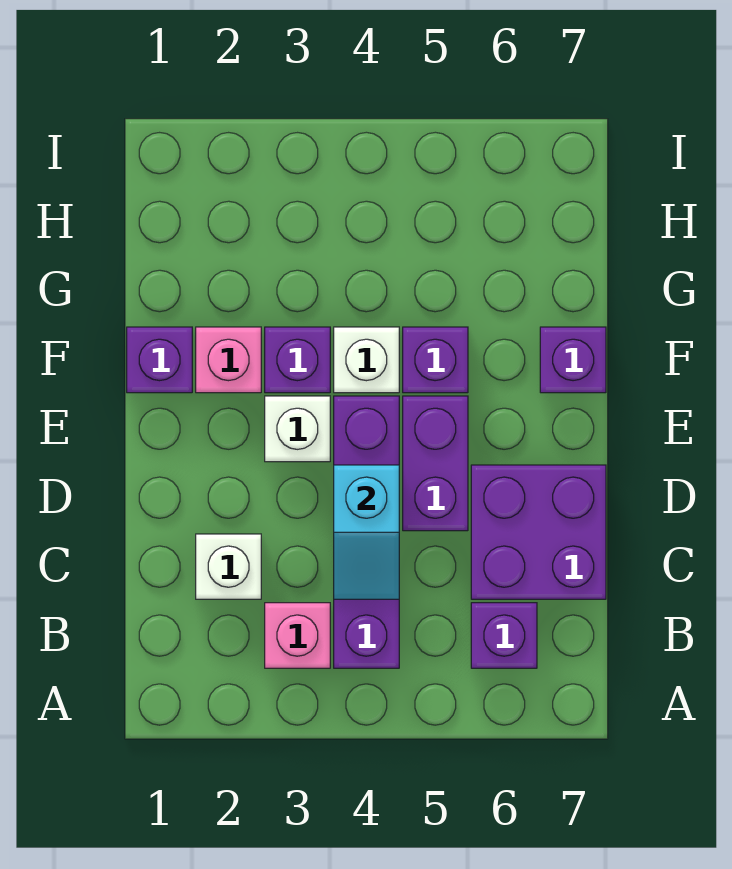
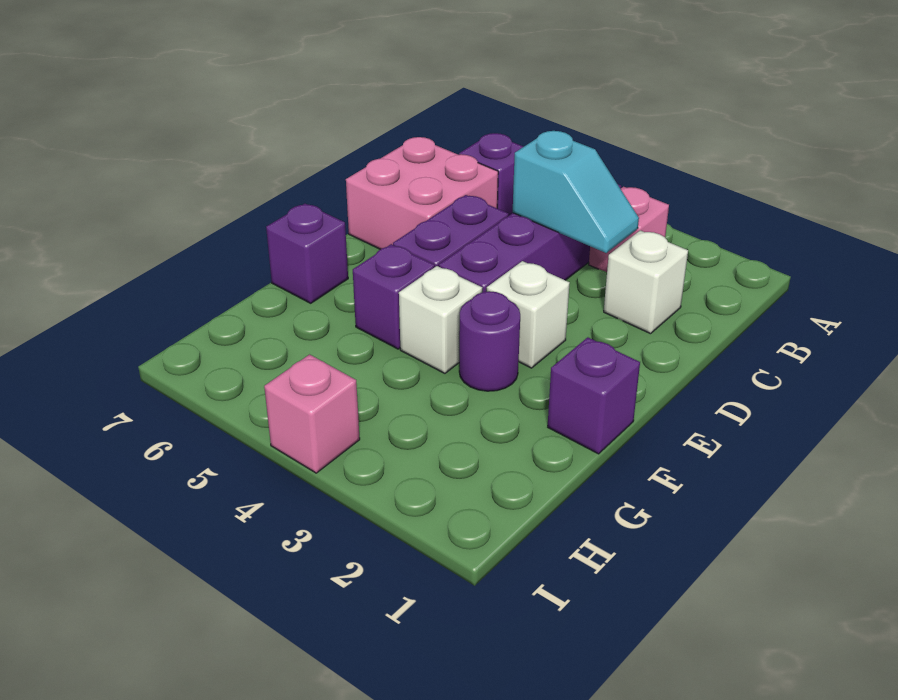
cyan slope C4:D4 level 2 top D -> cyan slope C3:C4 level 2 top 4
purple brick C6:D7 level 1 -> pink brick C6:D7 level 1
pink brick F2 level 1 -> pink brick I4 level 1
purple brick F3 level 1 -> purple round brick F3 level 1

